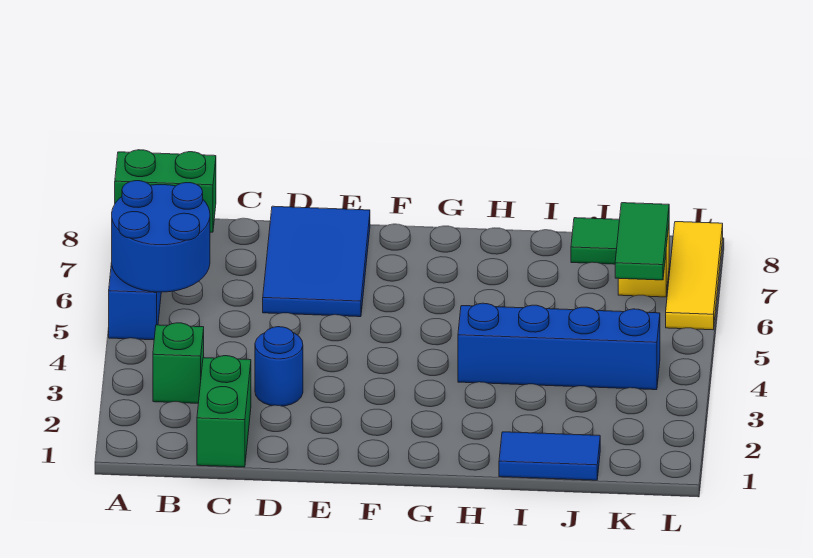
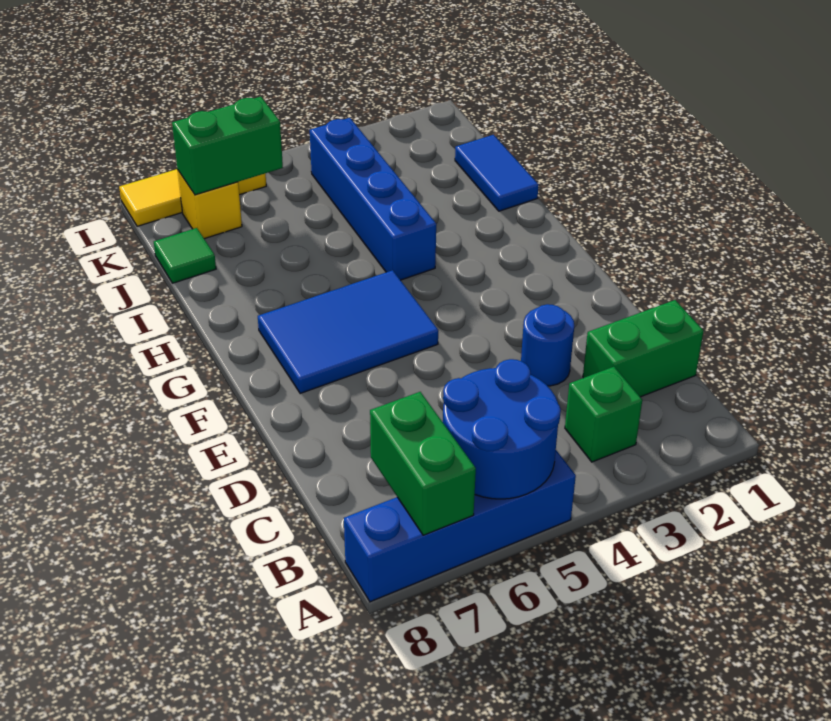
blue tile D6:E8 level 1 -> blue tile F5:G7 level 1
green tile K6:K7 level 2 -> green brick K6:K7 level 2

